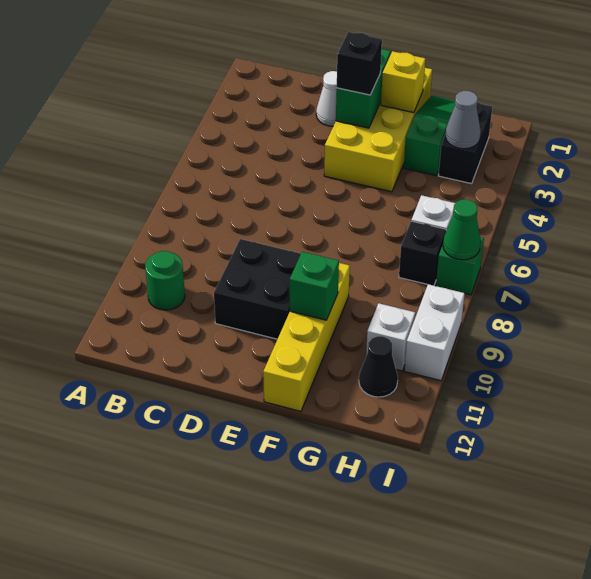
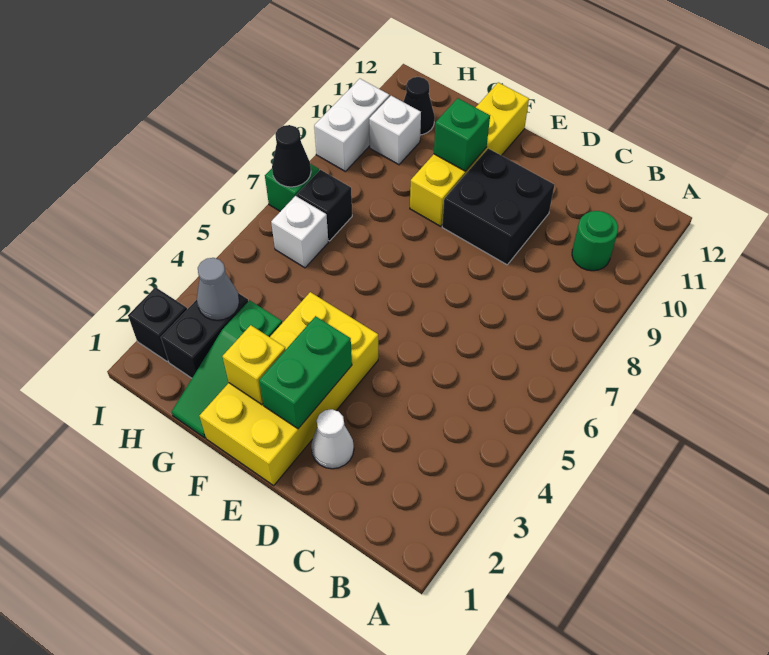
black brick E3 level 3 -> black brick I2 level 1
green cone I7 level 2 -> black cone I7 level 2

